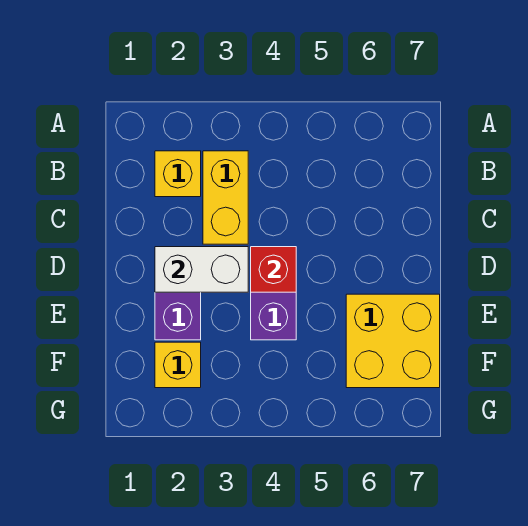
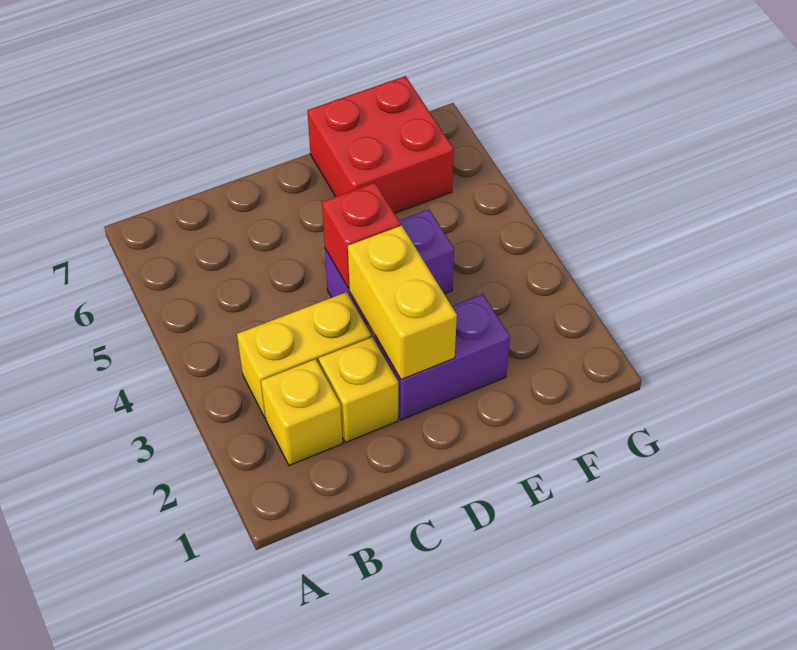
white brick D2:D3 level 2 -> yellow brick D2:D3 level 2
yellow brick E6:F7 level 1 -> red brick E6:F7 level 1
yellow brick F2 level 1 -> yellow brick C2 level 1

